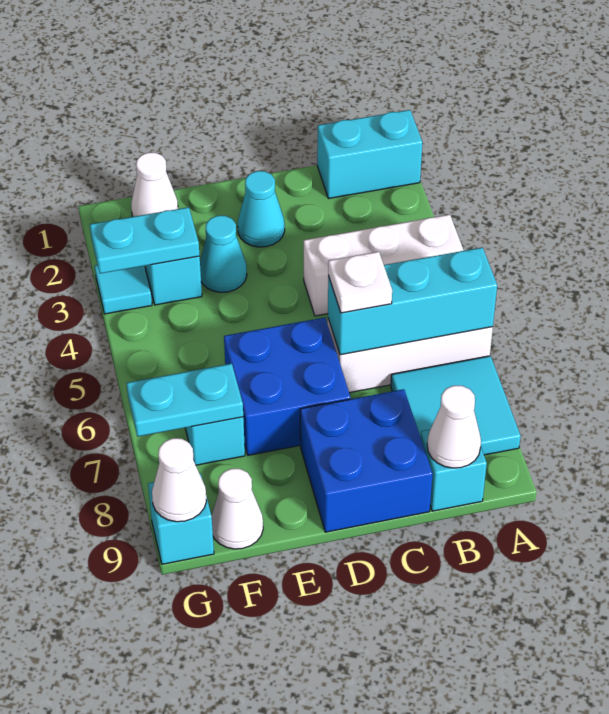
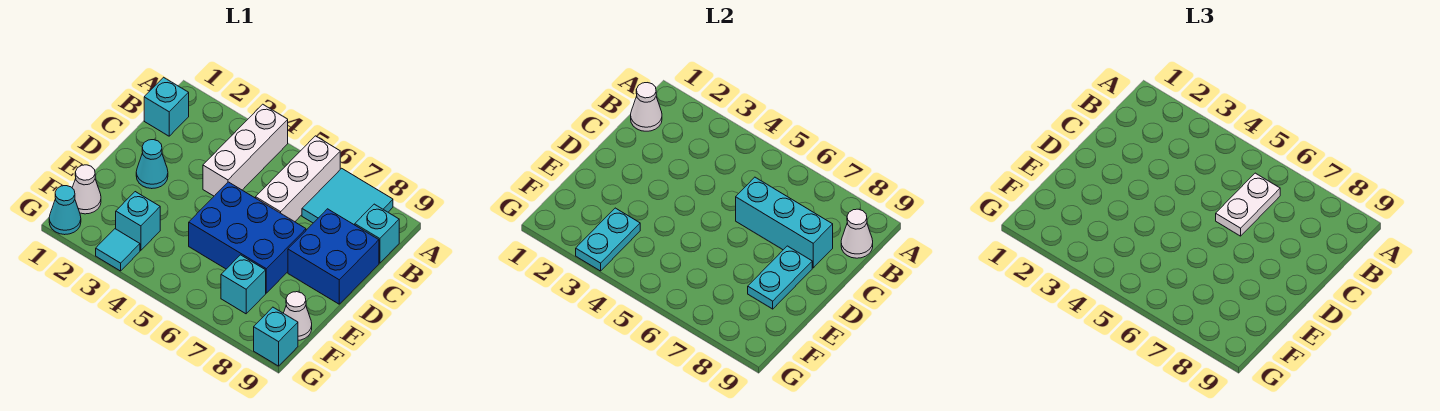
cyan brick A1:B1 level 1 -> cyan brick B1 level 1
cyan brick A6:C6 level 2 -> cyan brick C6:C8 level 2
white plate C6 level 3 -> white plate B6:C6 level 3
blue brick D6:E7 level 1 -> blue brick D5:E7 level 1
cyan cone E3 level 1 -> cyan cone G1 level 1
cyan plate F7:G7 level 2 -> cyan plate D8:E8 level 2
white cone G9 level 2 -> white cone B1 level 2

